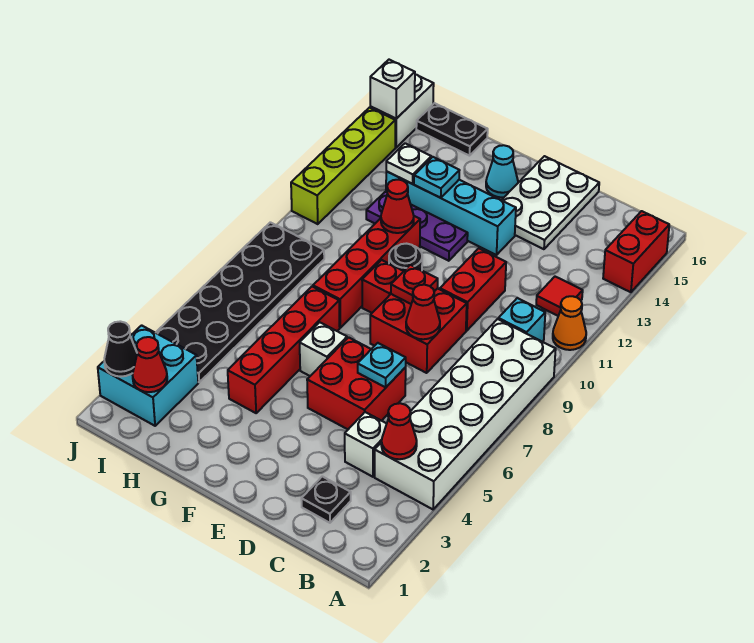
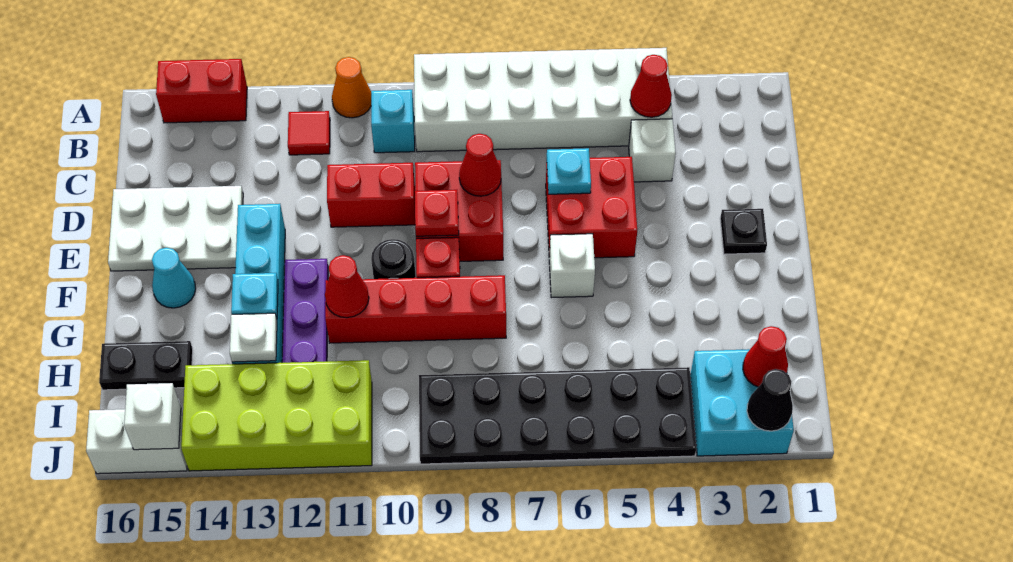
black plate C2 level 1 -> black plate E2 level 1
red brick G4:G7 level 1 -> none
black plate H16:I16 level 1 -> black plate H15:H16 level 1
lime brick J11:J14 level 1 -> lime brick I11:J14 level 1

